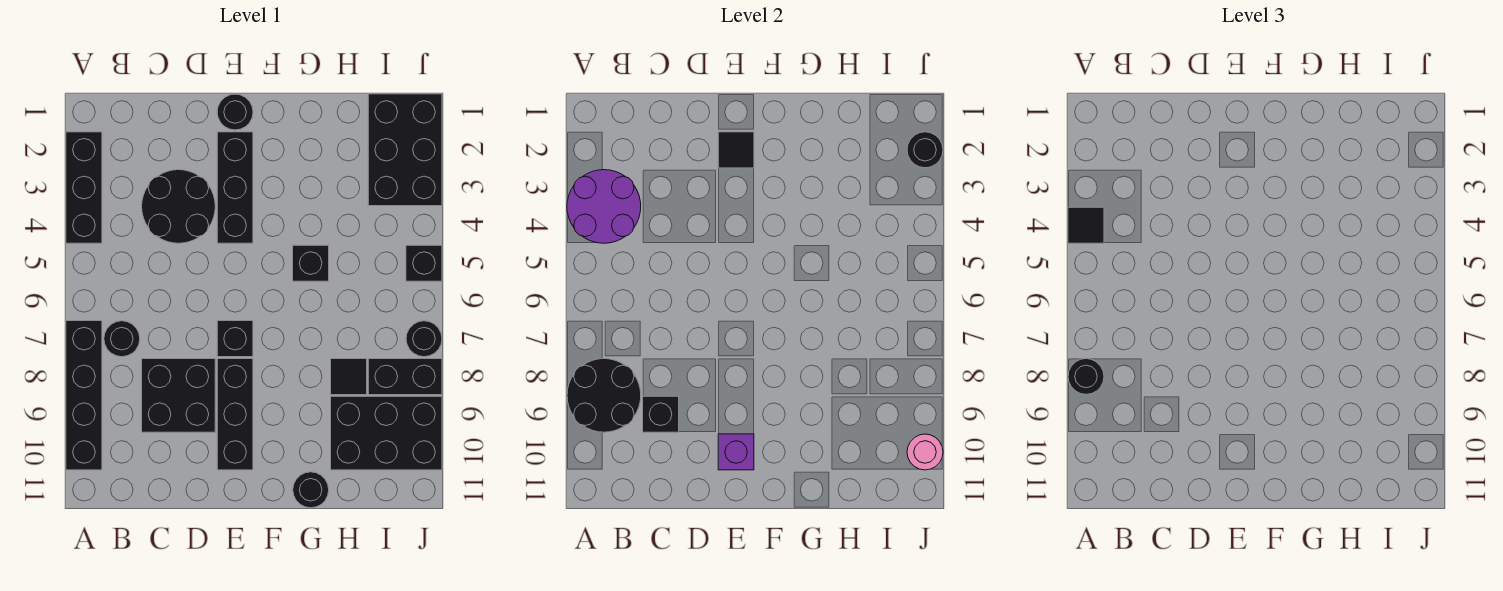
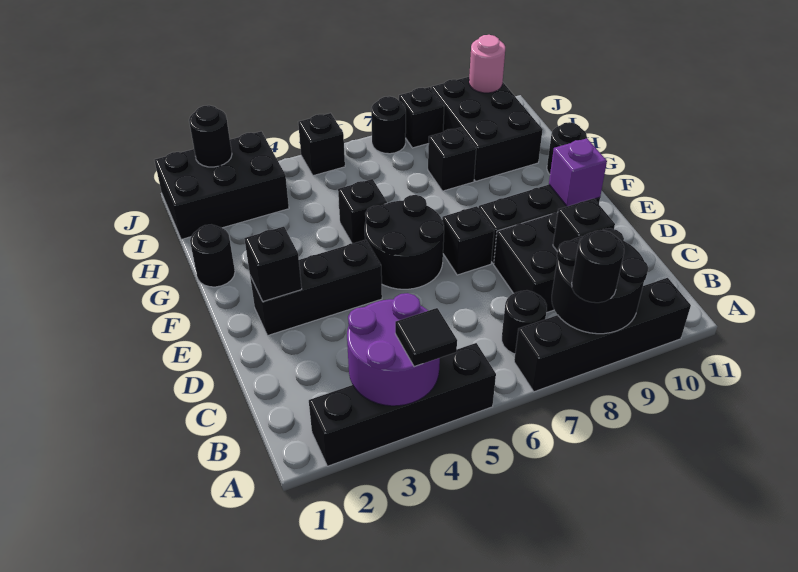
black brick A2:A4 level 1 -> black brick A2:A5 level 1
black round brick C3:D4 level 1 -> black round brick E5:F6 level 1
black round brick E1 level 1 -> black round brick G1 level 1
black tile E2 level 2 -> black brick E2 level 2
black tile H8 level 1 -> black brick H8 level 1
black brick I8:J8 level 1 -> black brick J8 level 1

